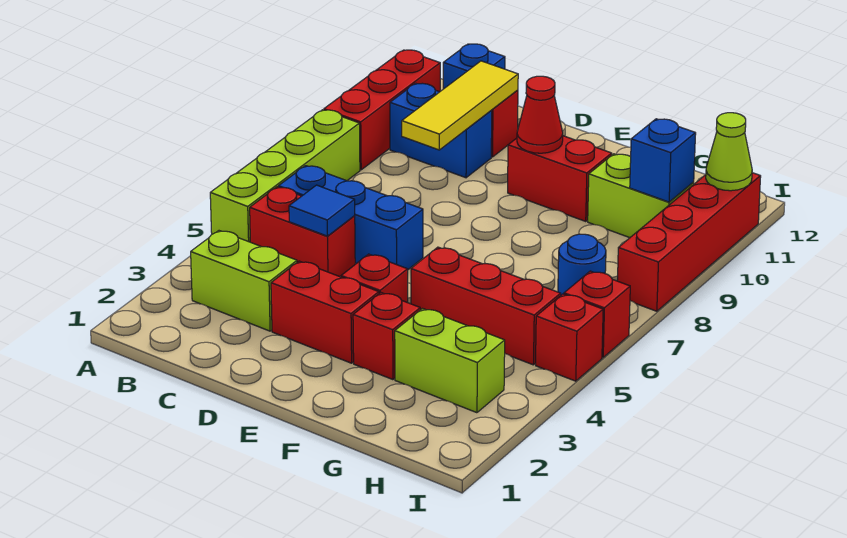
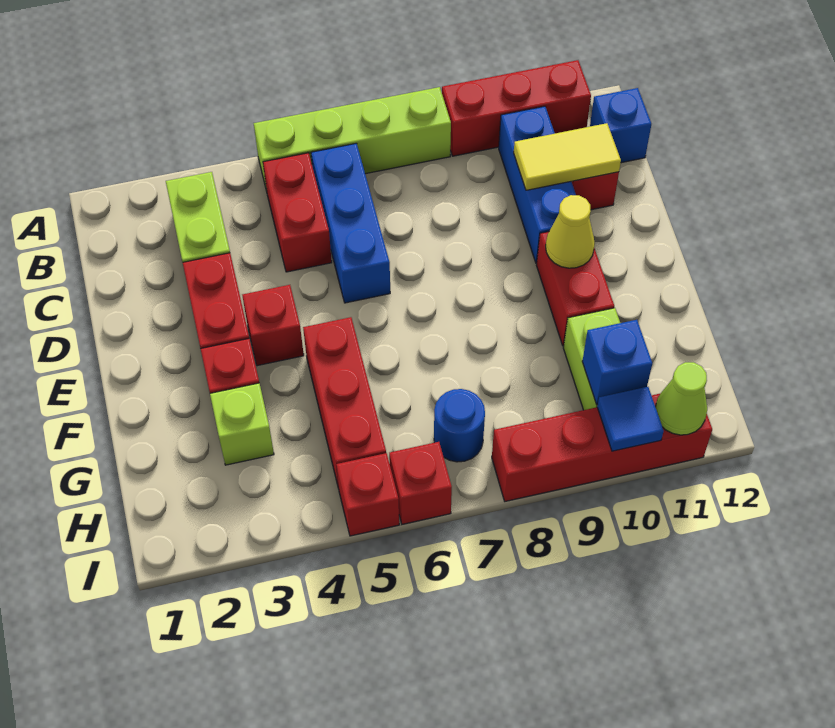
blue brick B10:C10 level 1 -> blue brick B10:D10 level 1
blue tile C5 level 2 -> blue tile I10 level 2
yellow tile C9:C11 level 2 -> yellow tile C10:C11 level 2
red cone E10 level 2 -> yellow cone E10 level 2
lime brick G3:H3 level 1 -> lime brick G3 level 1

